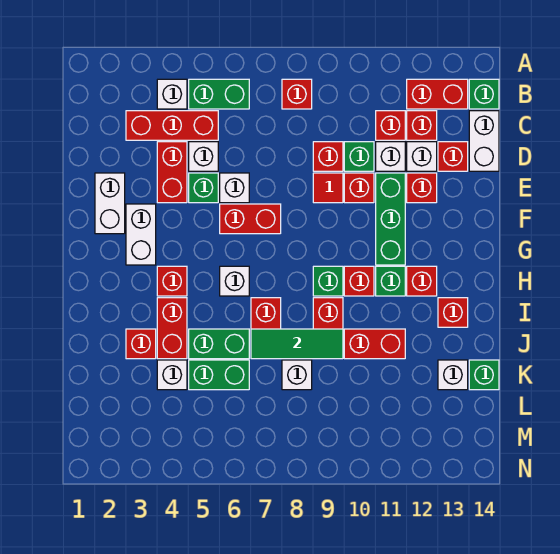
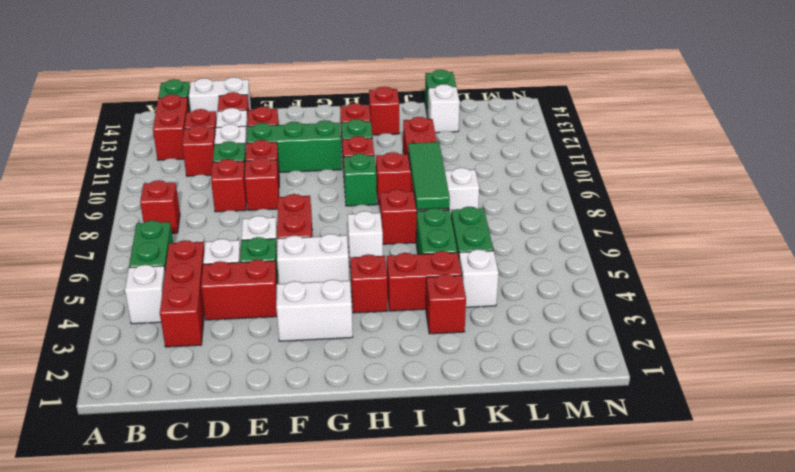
white brick E2:F2 level 1 -> white brick F5:G5 level 1
red tile E9 level 1 -> red brick E9 level 1

